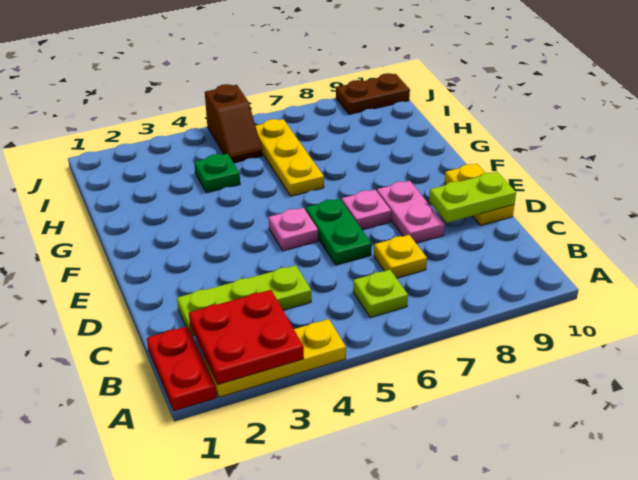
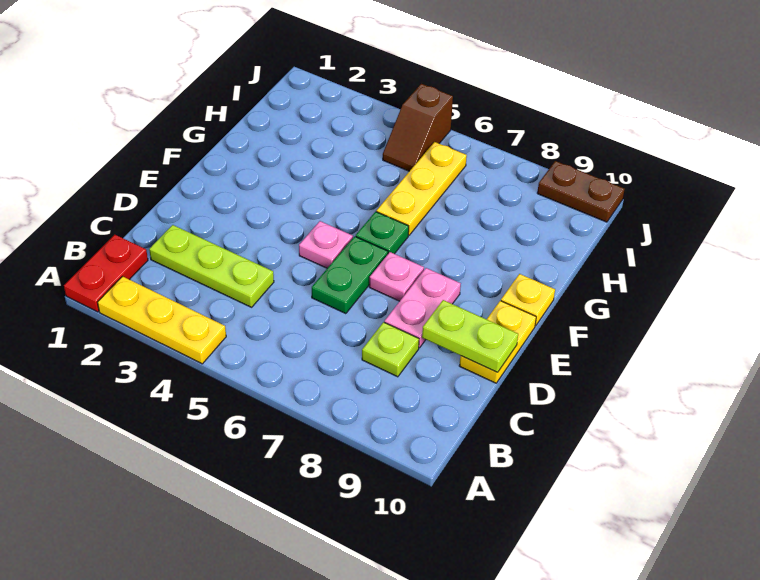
red plate A2:B3 level 2 -> none
lime plate B6 level 1 -> lime plate C8 level 1
yellow plate C7 level 1 -> yellow plate F10 level 1
green plate H4 level 1 -> green plate F6 level 1

